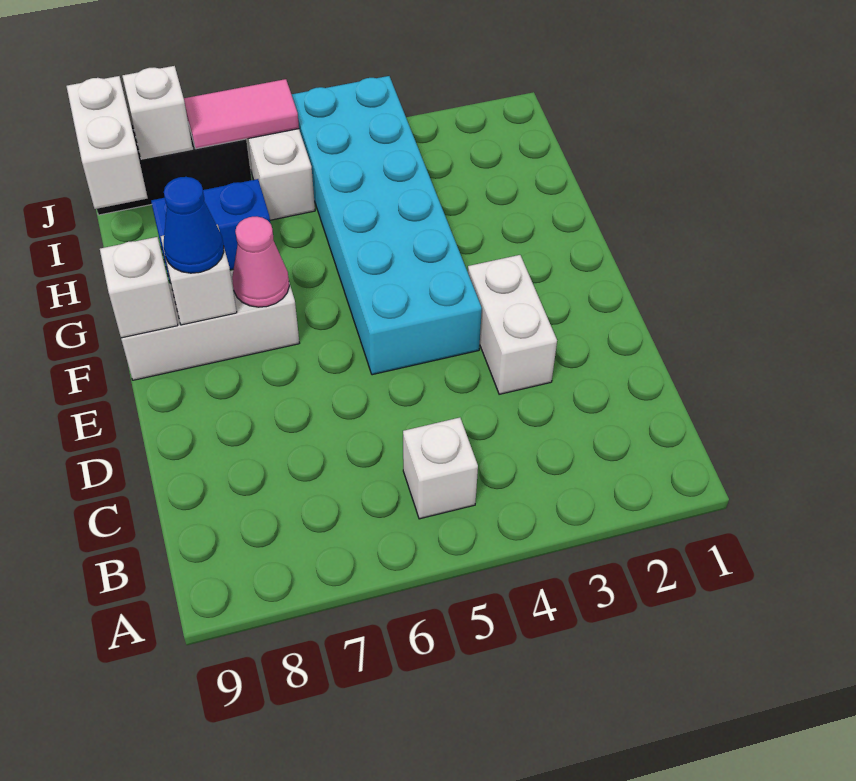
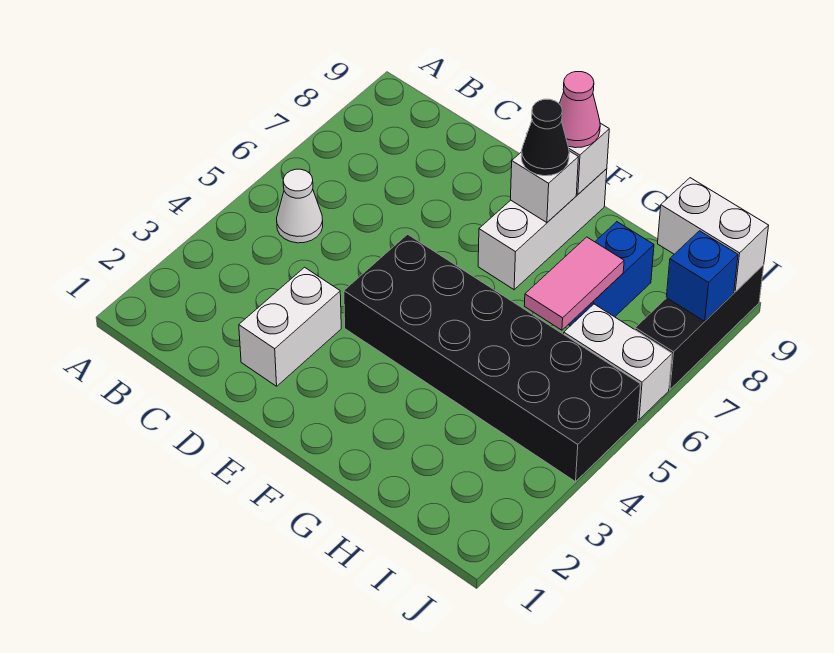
white brick B5 level 1 -> white cone B5 level 1
white brick D3:E3 level 1 -> white brick D2:D3 level 1
cyan brick E4:J5 level 1 -> black brick E4:J5 level 1
pink cone F7 level 2 -> pink cone F9 level 3
blue cone F8 level 3 -> black cone F8 level 3
pink tile J6:J7 level 2 -> pink tile H6:H7 level 2
white brick J8 level 2 -> blue brick J8 level 2

